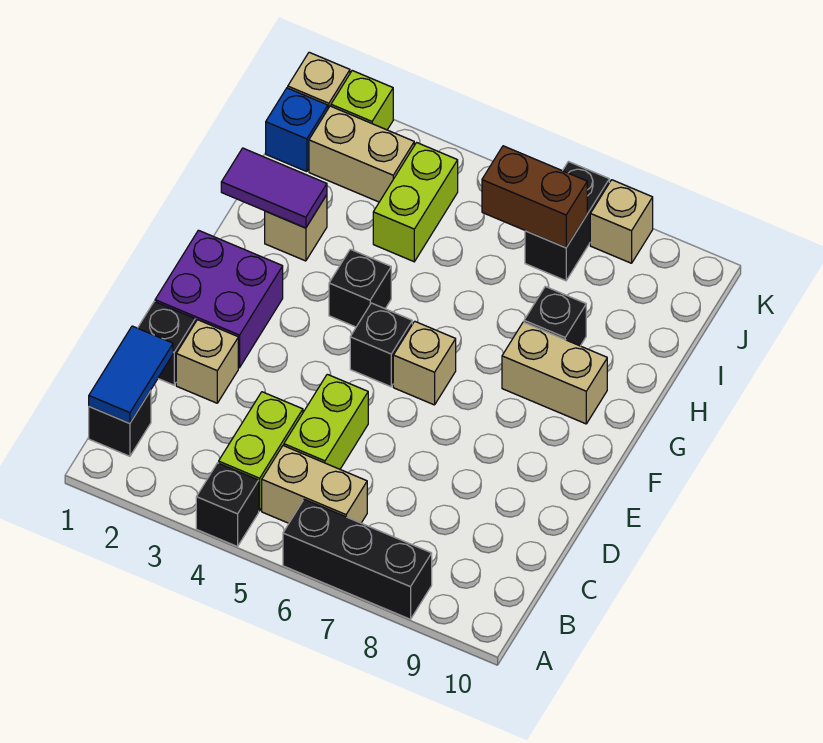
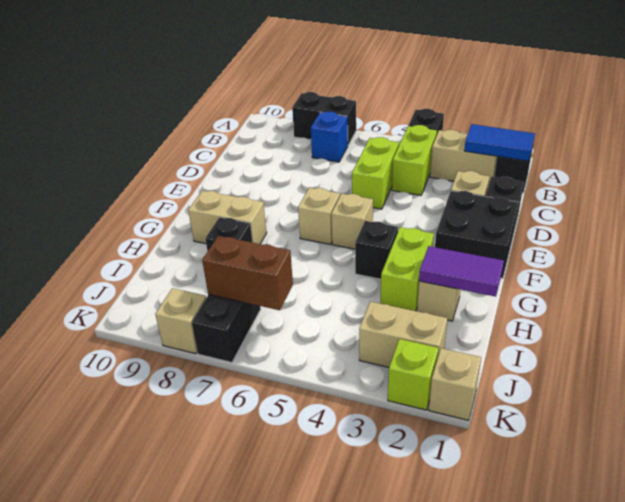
black brick A6:A8 level 1 -> black brick A7:A8 level 1
blue tile B1:C1 level 2 -> blue tile B1:B2 level 2
tan brick B5:B6 level 1 -> tan brick B2:B3 level 1
purple brick E1:F2 level 1 -> black brick E1:F2 level 1
black brick F5 level 1 -> tan brick F5 level 1
lime brick I4:J4 level 1 -> lime brick G3:H3 level 1
blue brick J1 level 1 -> blue brick B7 level 1

